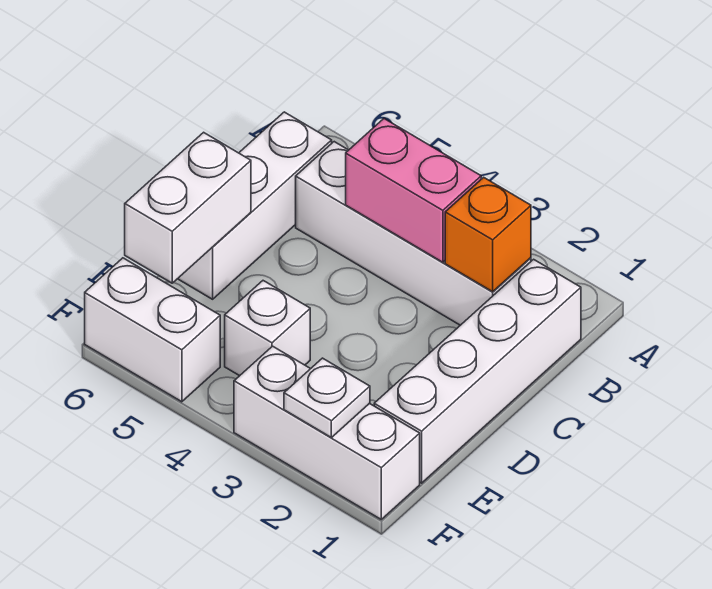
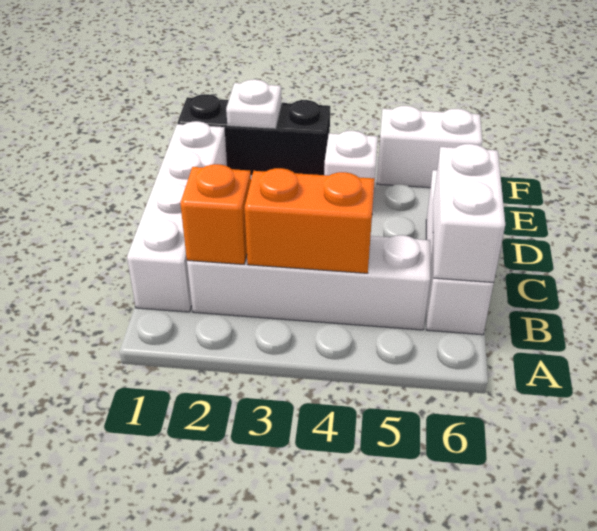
pink brick B3:B4 level 2 -> orange brick B3:B4 level 2
white brick D6:E6 level 2 -> white brick B6:C6 level 2
white brick F1:F3 level 1 -> black brick F1:F3 level 1

